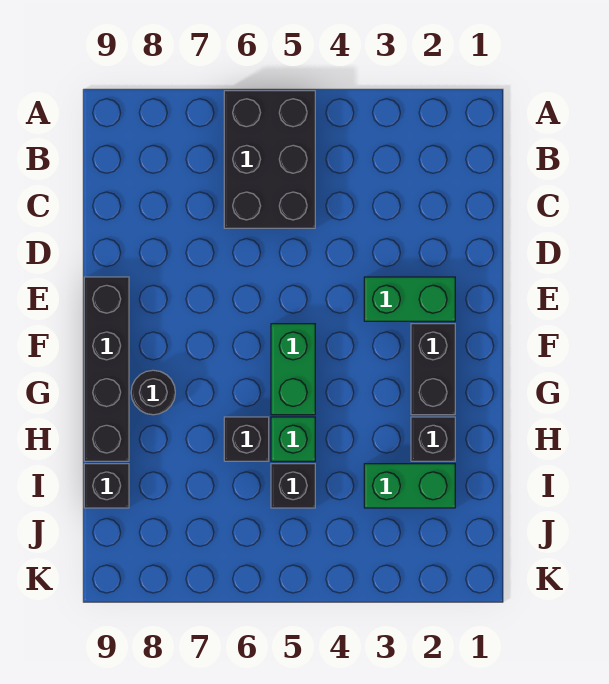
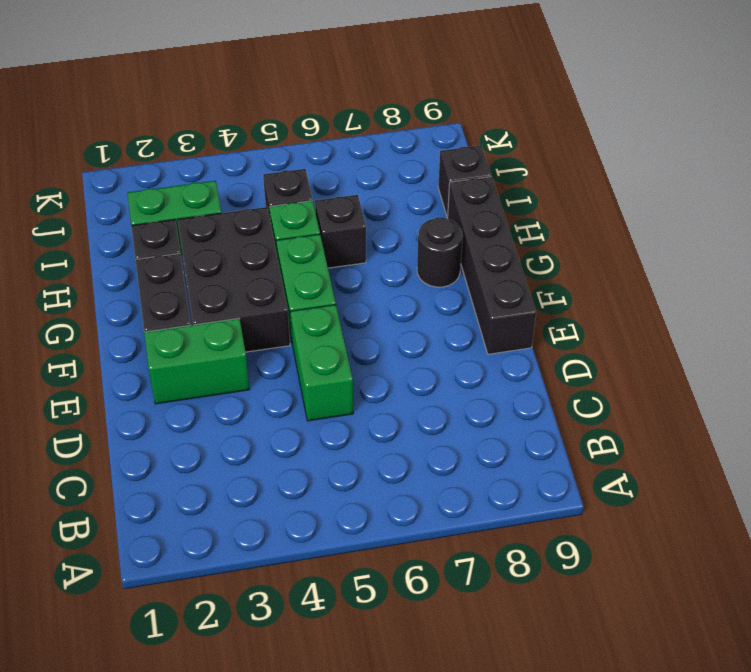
black brick A5:C6 level 1 -> black brick F3:H4 level 1
none -> green brick D5:E5 level 1

